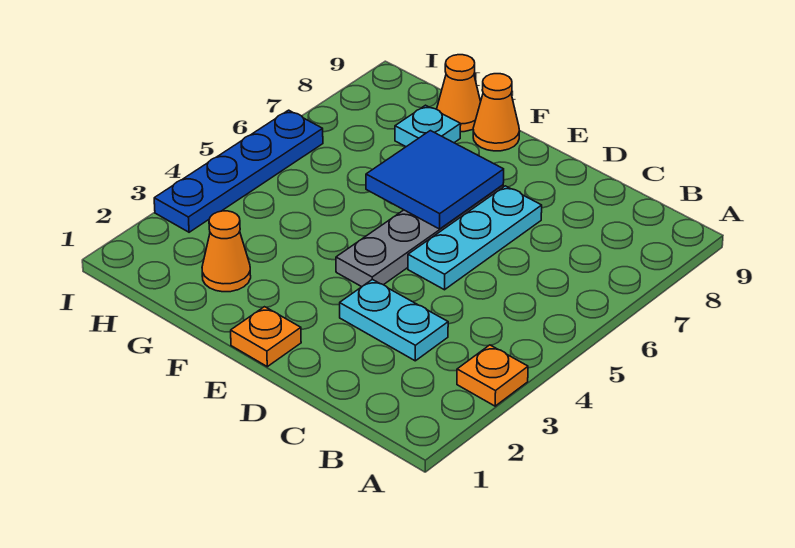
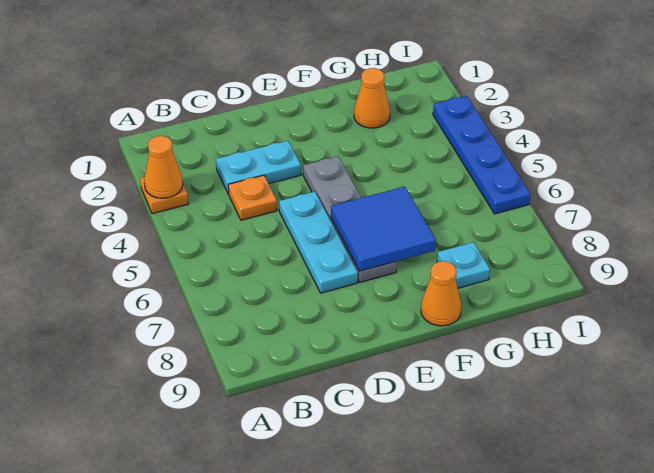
orange plate E1 level 1 -> orange plate C4 level 1
orange cone G9 level 1 -> orange cone A3 level 2

